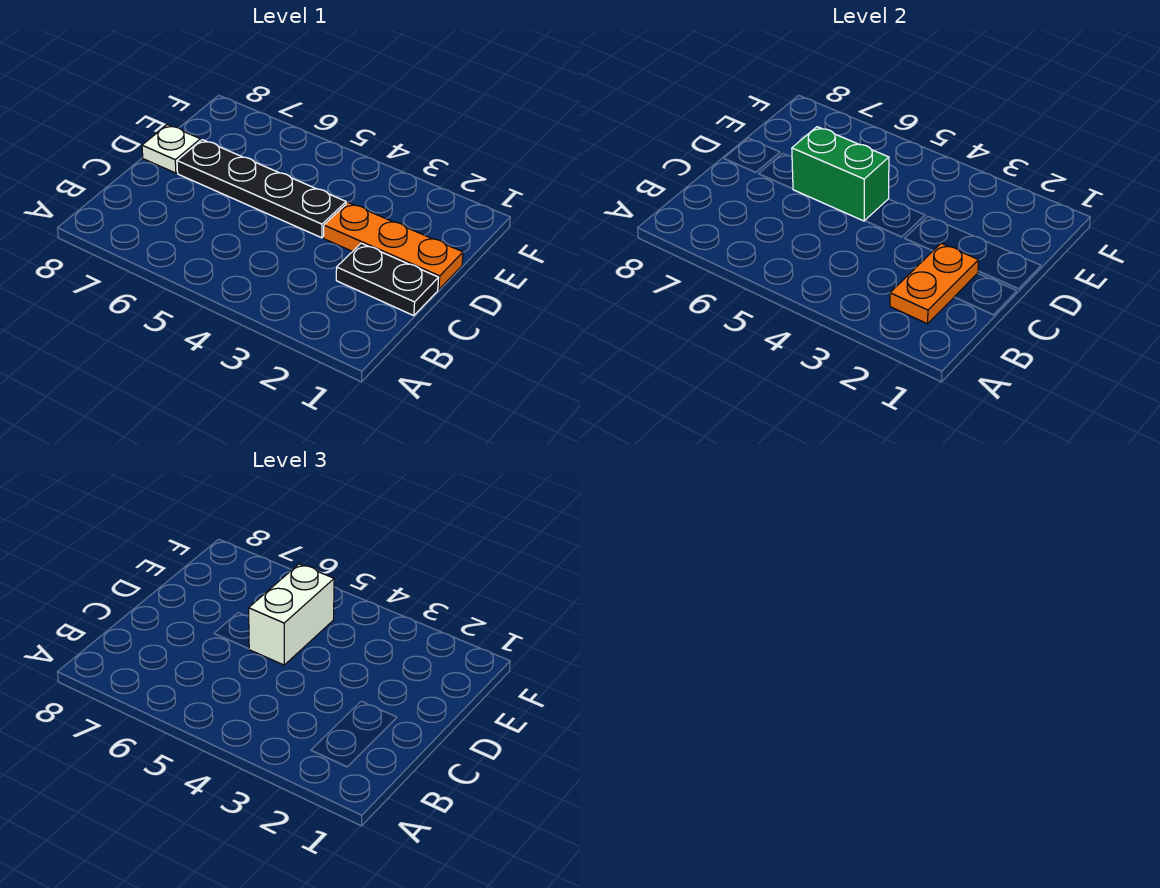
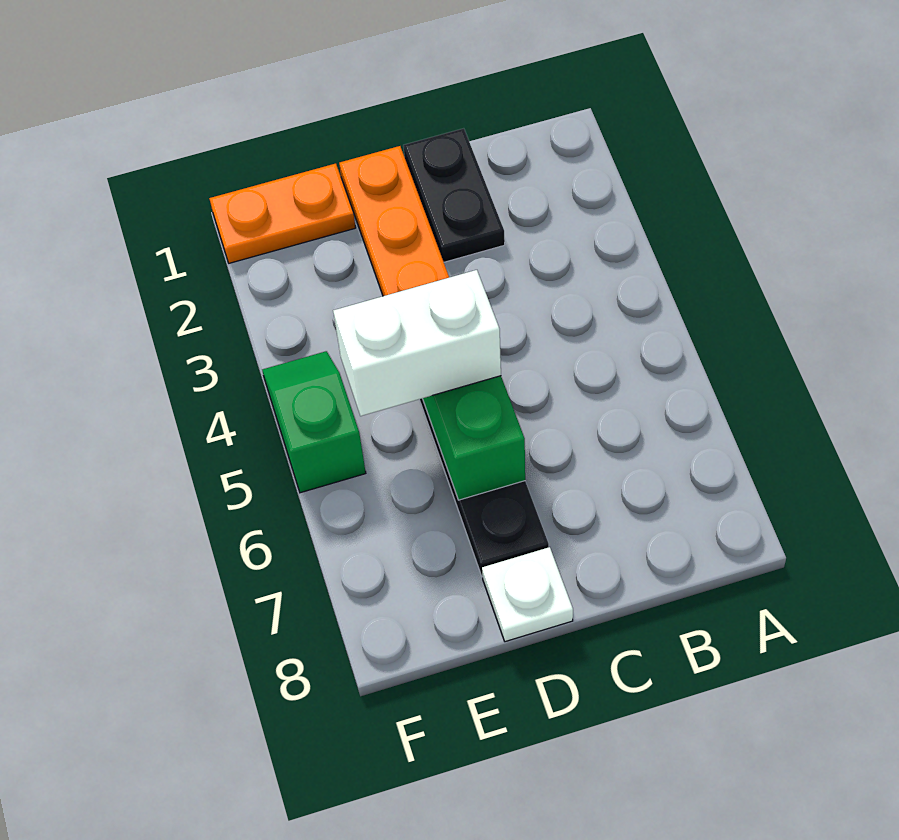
orange plate B2:C2 level 2 -> orange plate E1:F1 level 1
none -> green slope F4:F5 level 1 top 5

